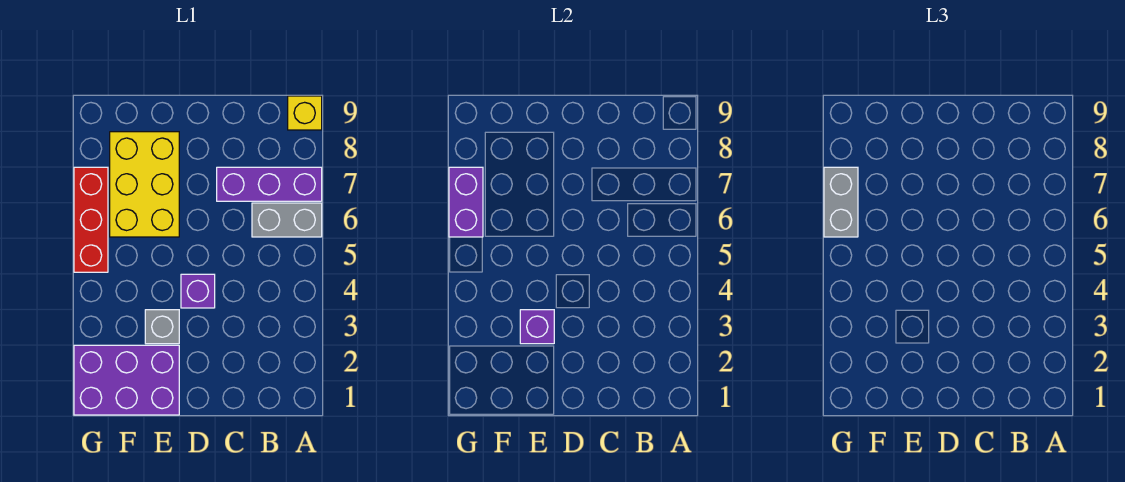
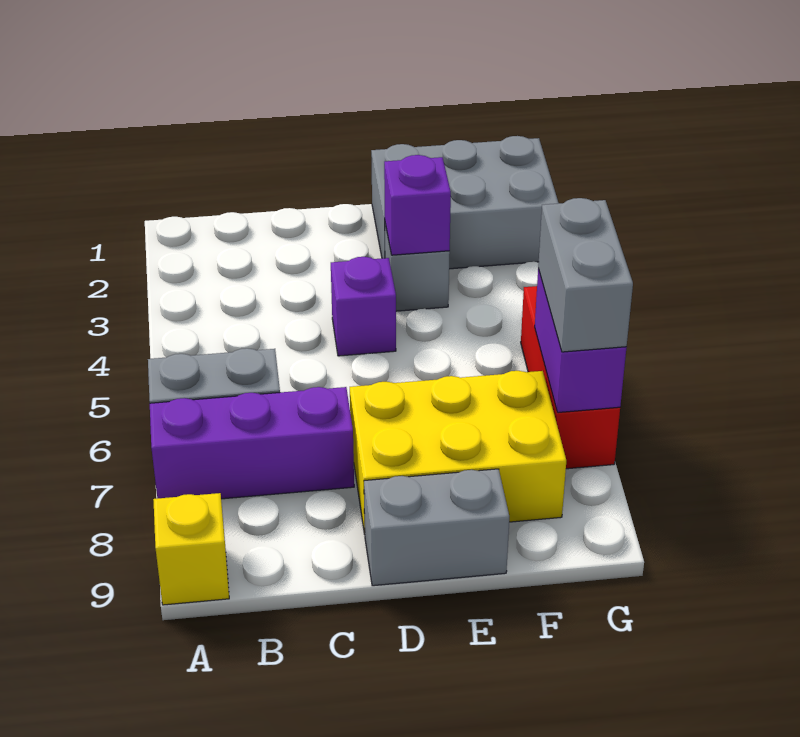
none -> grey brick D9:E9 level 1
purple brick E1:G2 level 1 -> grey brick E1:G2 level 1
yellow brick E6:F8 level 1 -> yellow brick D7:F8 level 1

